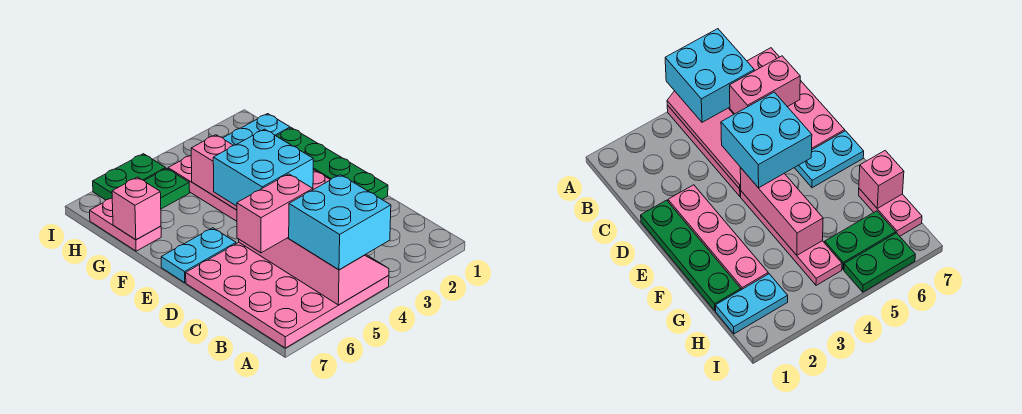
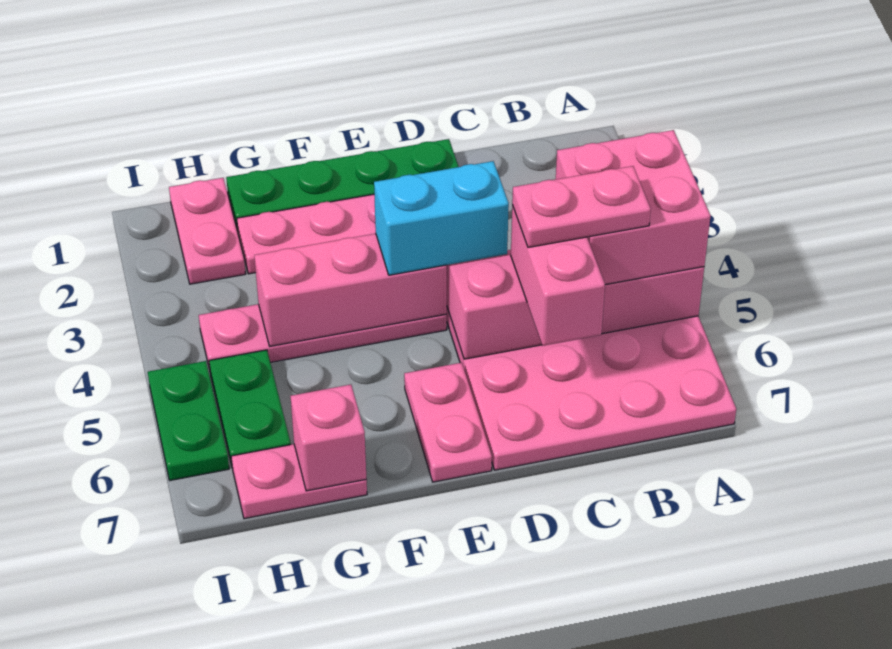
cyan brick A4:B5 level 3 -> pink brick A4:B5 level 3
none -> pink plate B5:C5 level 4
cyan brick D4:E5 level 3 -> cyan brick D4:E4 level 3
cyan plate E6:E7 level 1 -> pink plate E6:E7 level 1
cyan plate H1:H2 level 1 -> pink plate H1:H2 level 1

